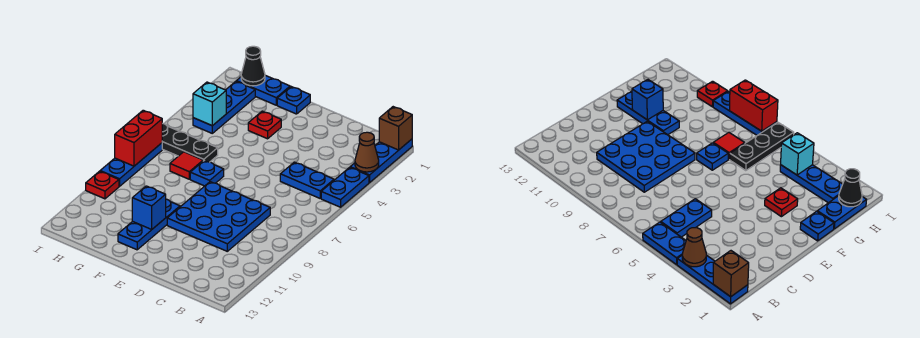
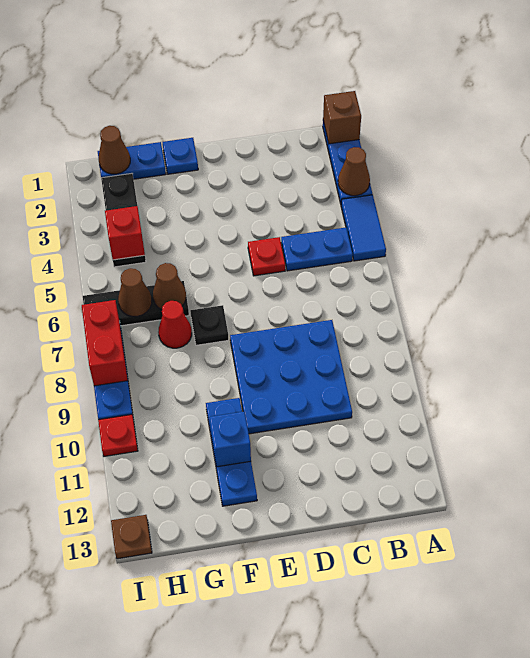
blue plate A4:A5 level 1 -> blue tile A4:A5 level 1
red plate F3 level 1 -> red plate D5 level 1
blue plate F7 level 1 -> black plate F7 level 1
none -> brown cone G6 level 2
red tile G7 level 1 -> red cone G7 level 1
black cone H1 level 2 -> brown cone H1 level 2
blue plate H2:H4 level 1 -> black plate H2:H4 level 1
cyan brick H4 level 2 -> red brick H4 level 2
none -> brown cone H6 level 2
none -> brown plate I13 level 1

